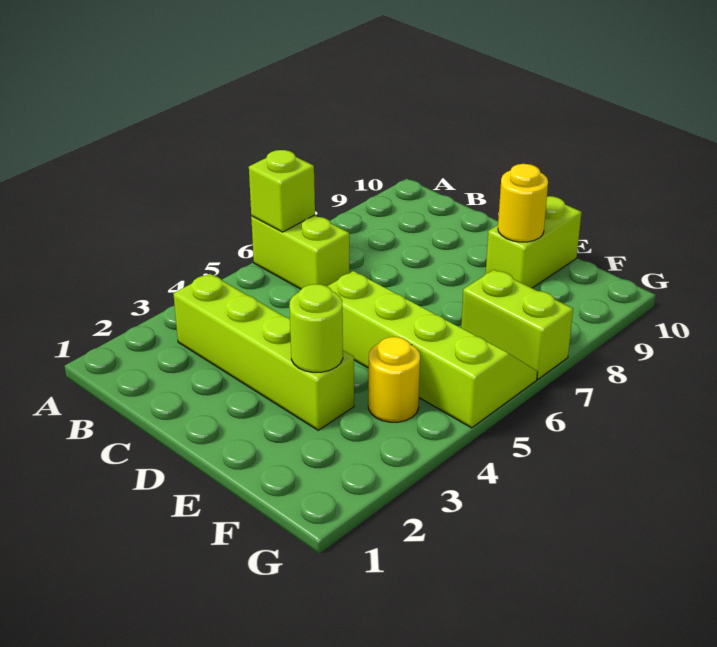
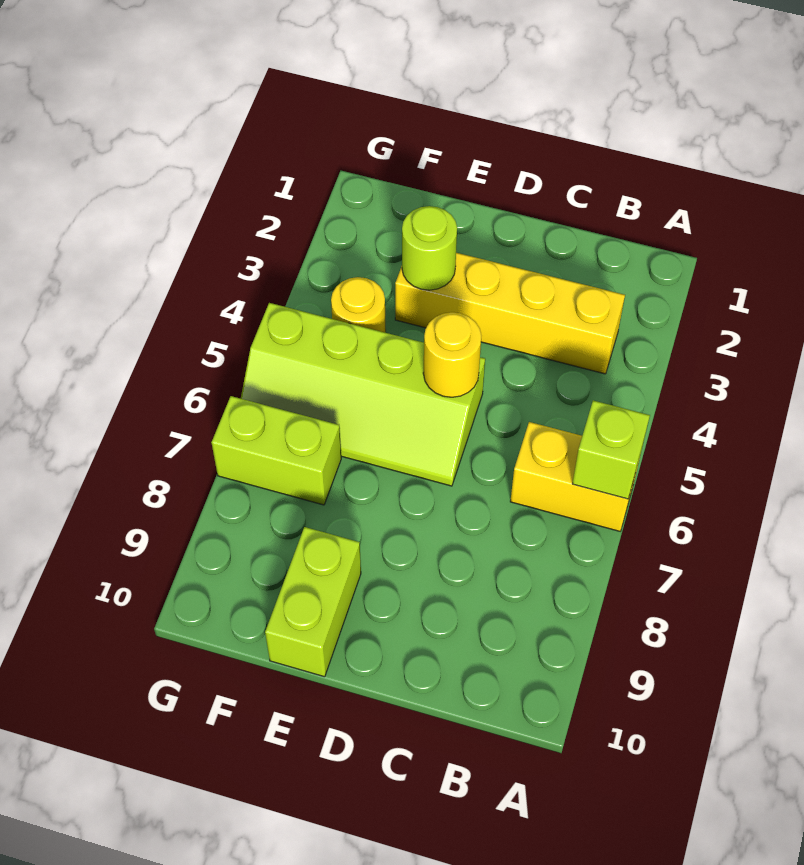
lime brick A6:B6 level 1 -> yellow brick A6:B6 level 1
lime brick B3:E3 level 1 -> yellow brick B3:E3 level 1
yellow round brick E9 level 2 -> yellow round brick D5 level 2

